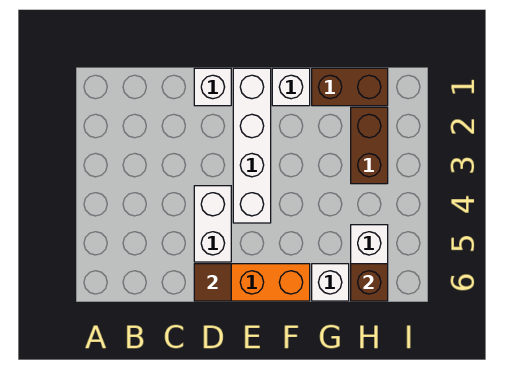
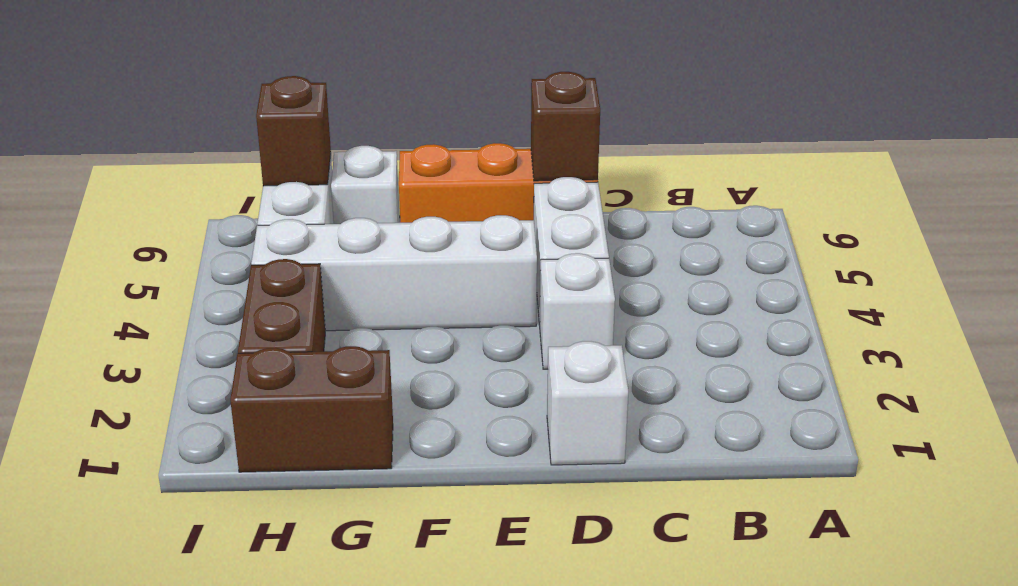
brown tile D6 level 2 -> brown brick D6 level 2
white brick E1:E4 level 1 -> white brick E4:H4 level 1
white brick F1 level 1 -> white brick D3 level 1

